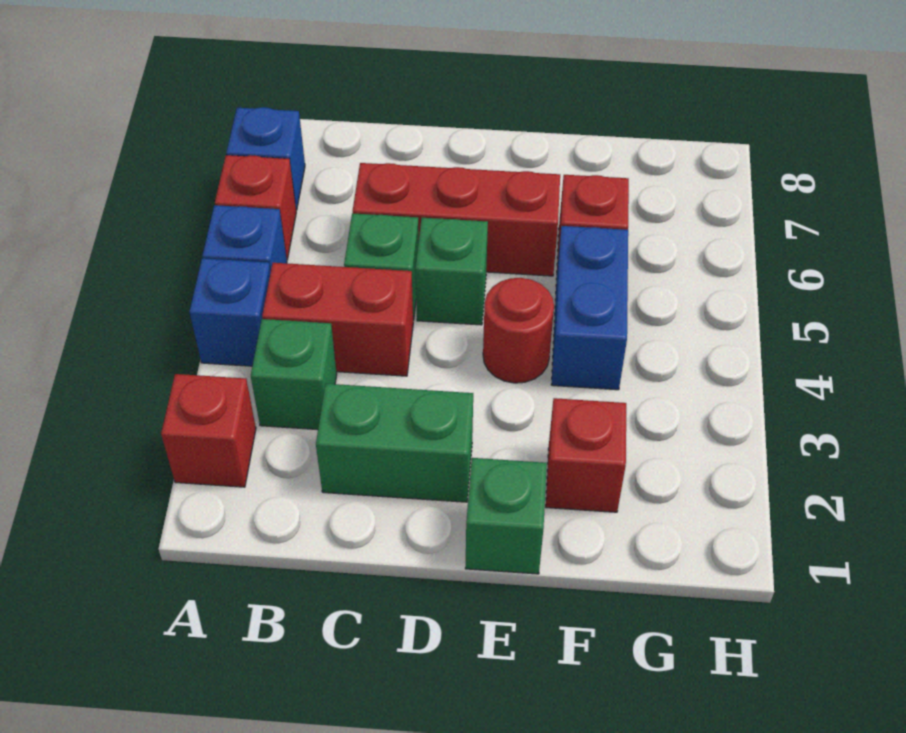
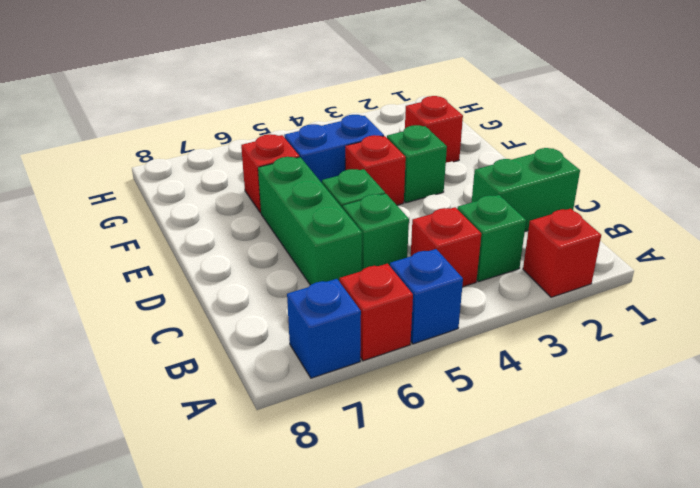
blue brick A4 level 1 -> none
red brick B4:C4 level 1 -> red brick B4 level 1
green brick C2:D2 level 1 -> green brick C1:C2 level 1
red brick C6:E6 level 1 -> green brick C6:E6 level 1
green brick E1 level 1 -> green brick E3 level 1
red round brick E4 level 1 -> red brick E4 level 1

